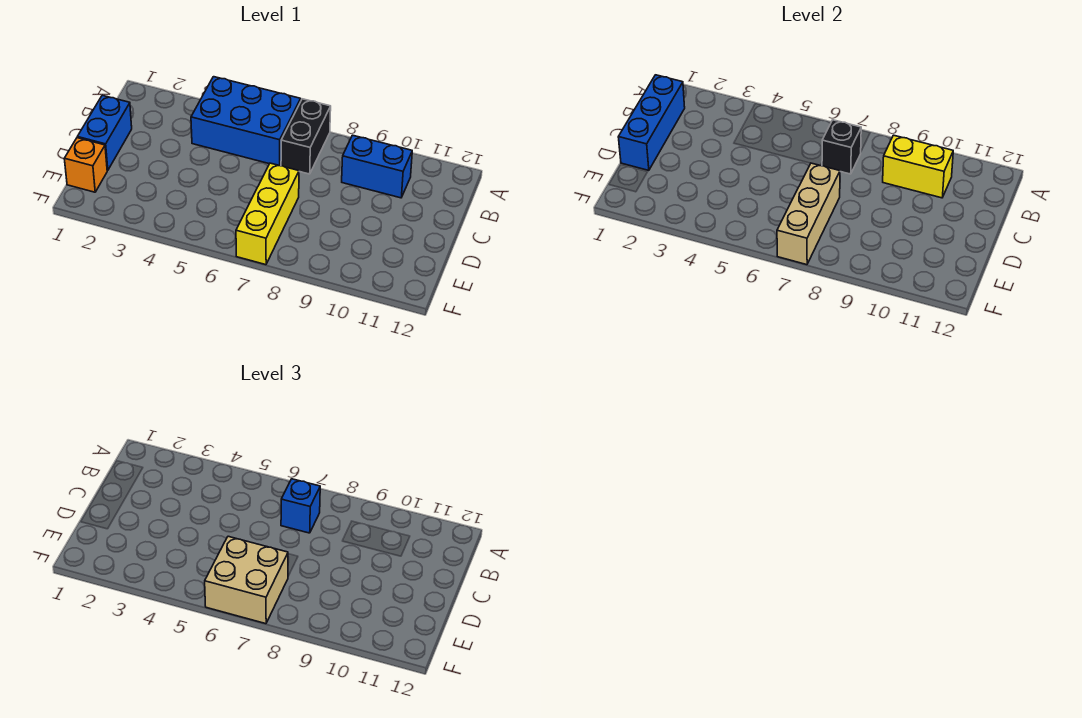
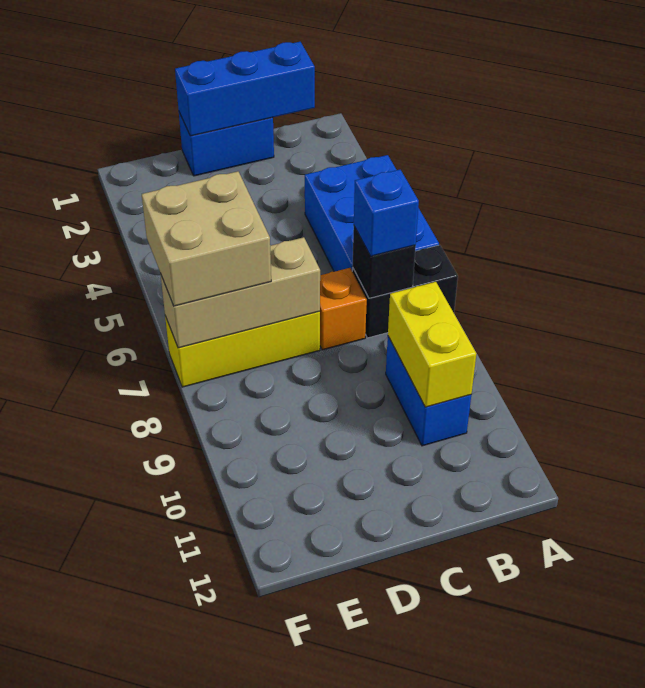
orange brick E1 level 1 -> orange brick C7 level 1

